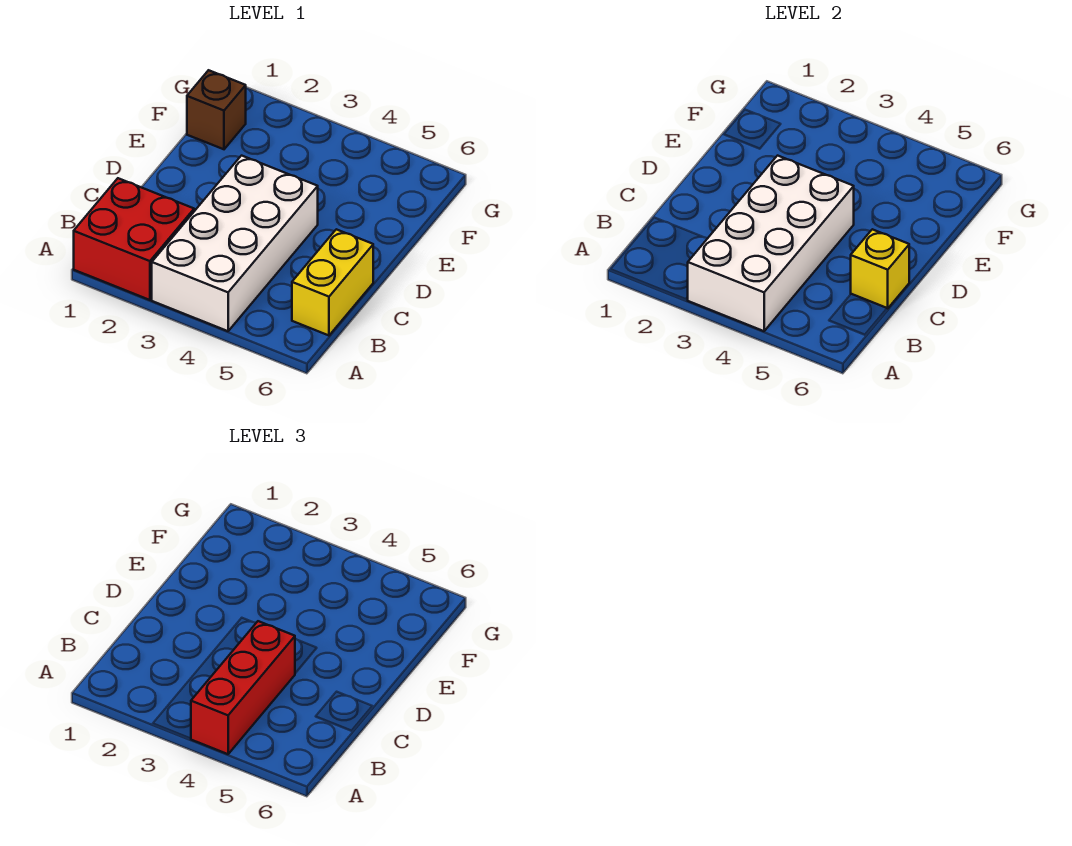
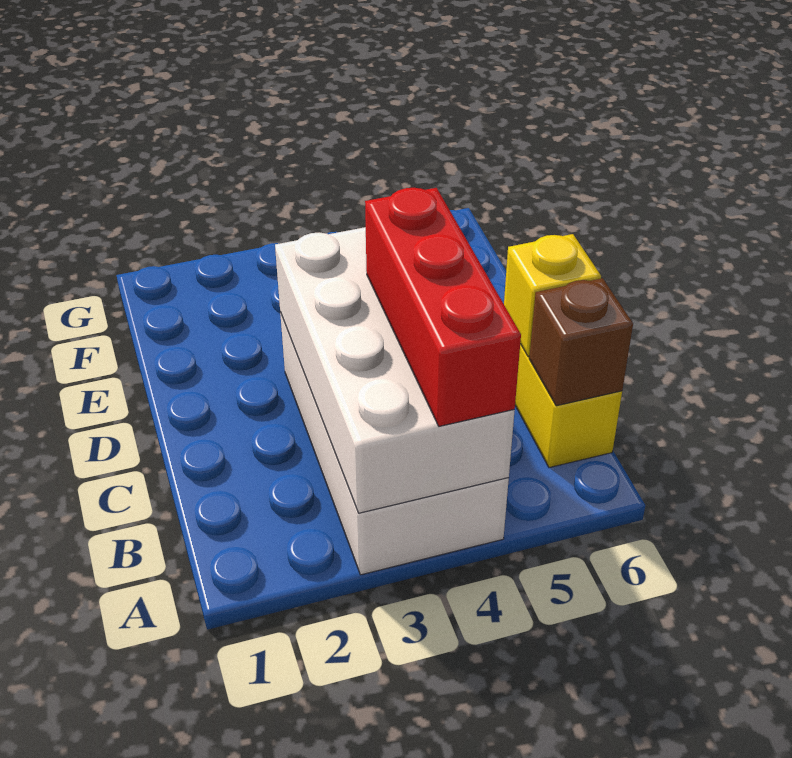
red brick A1:B2 level 1 -> none
brown brick F1 level 1 -> brown brick B6 level 2

